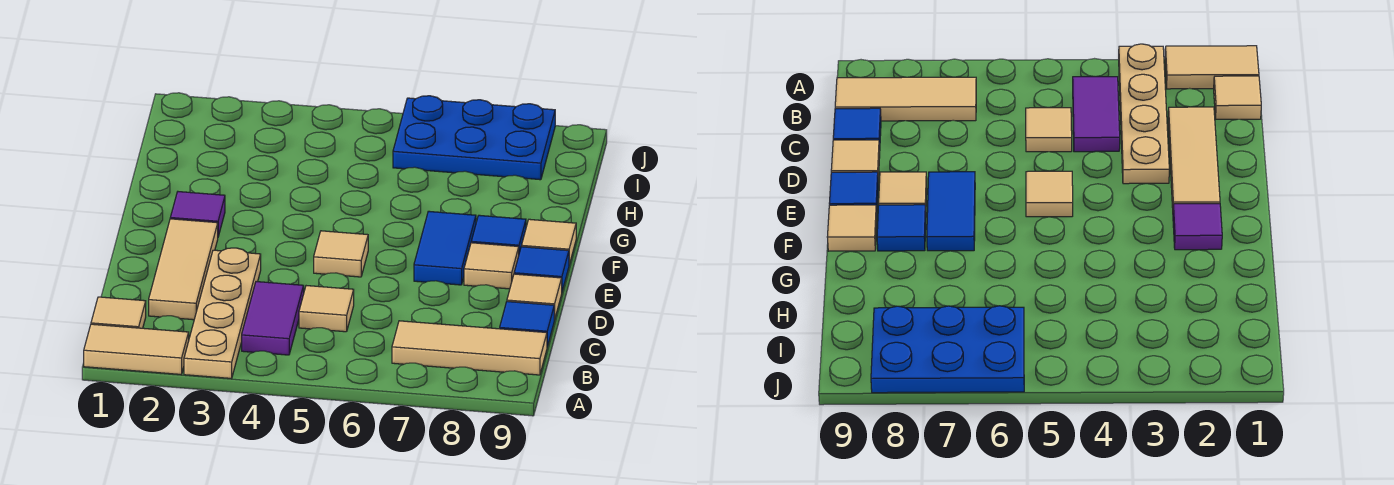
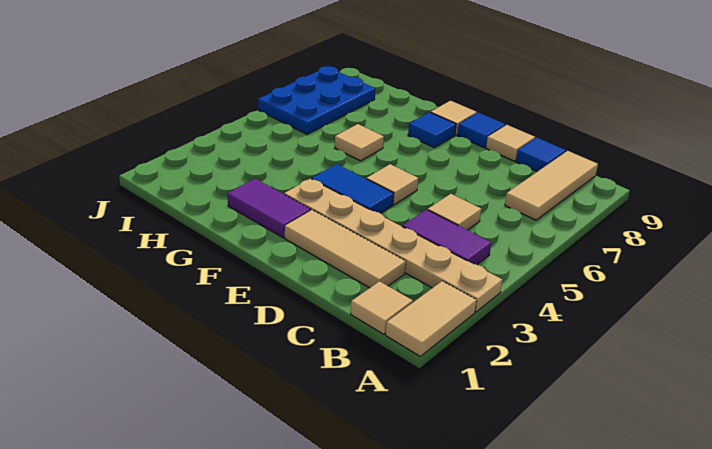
tan plate A3:D3 level 1 -> tan plate A3:F3 level 1
blue tile E7:F7 level 1 -> blue tile E4:F4 level 1
tan tile E8 level 1 -> tan tile G6 level 1
purple tile F2 level 1 -> purple tile F2:G2 level 1

